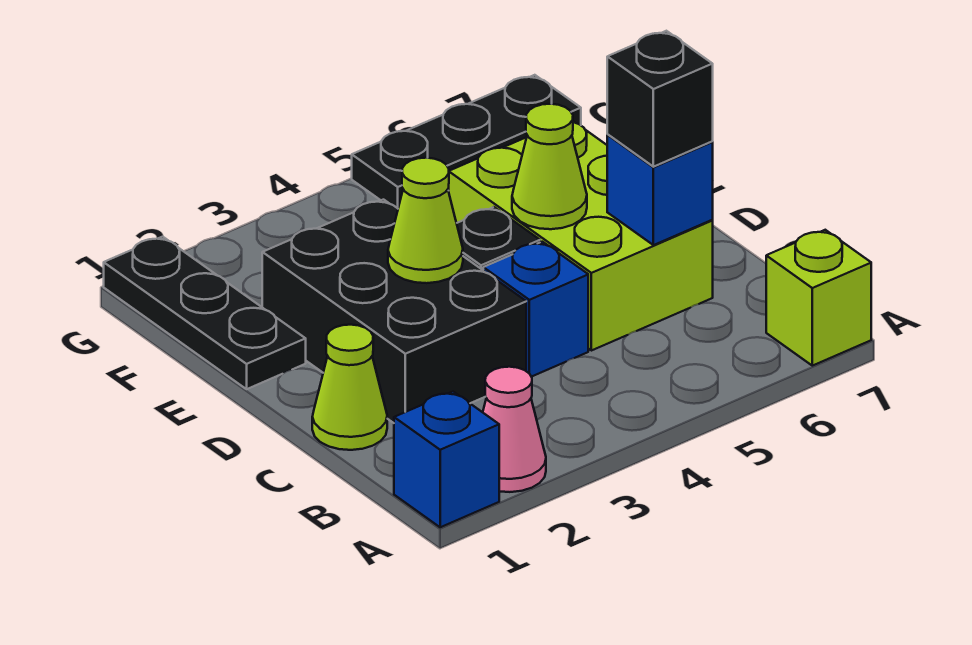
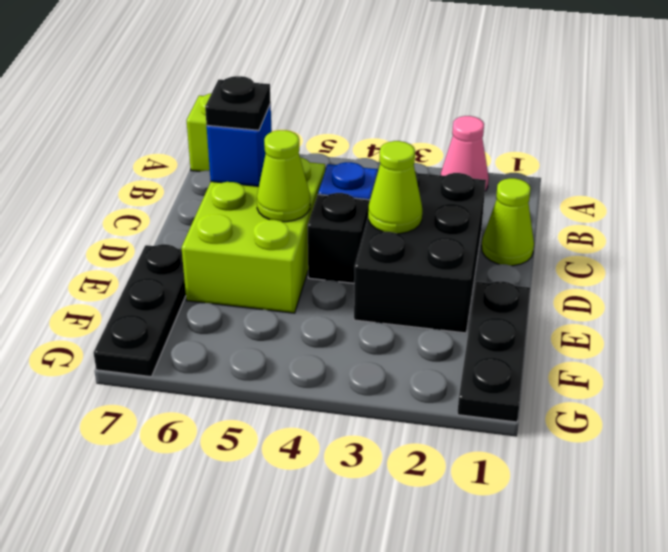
blue brick A1 level 1 -> none
black brick C6 level 3 -> black plate C6 level 3
black plate G5:G7 level 1 -> black plate E7:G7 level 1

